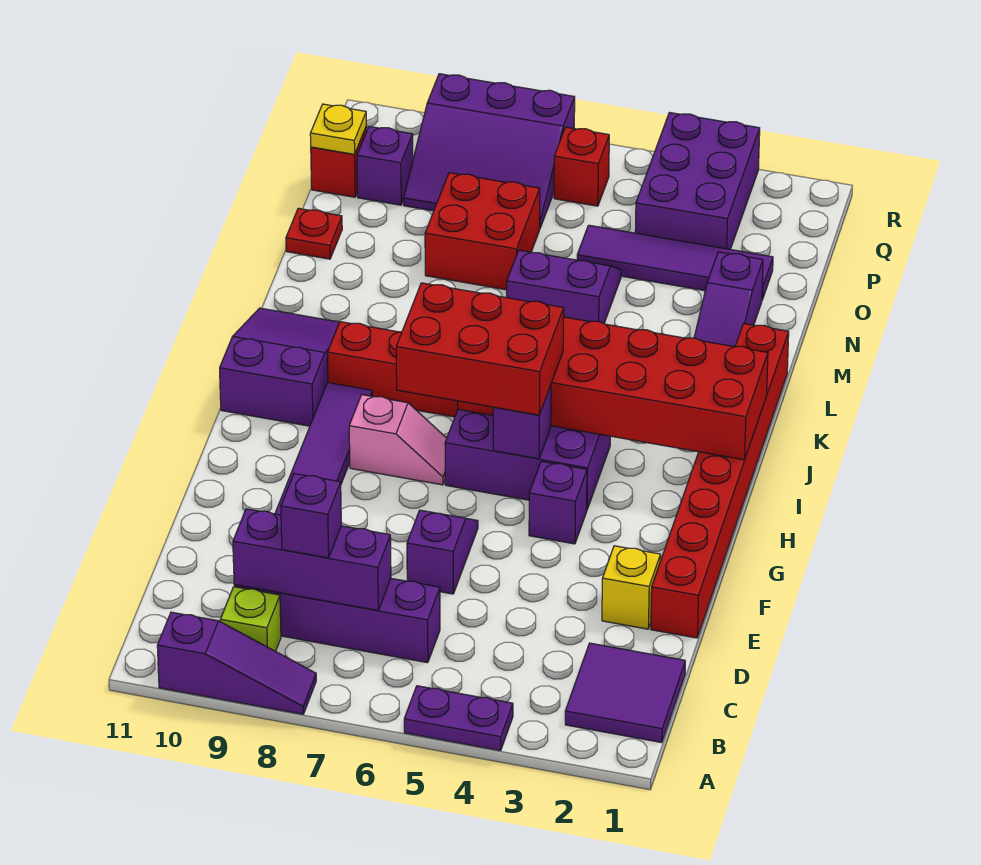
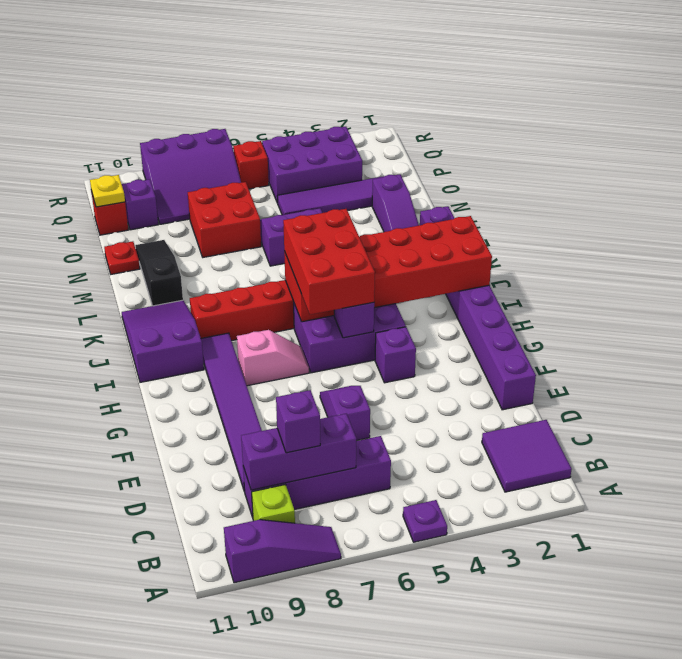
purple plate A4:A5 level 1 -> purple plate A5 level 1
red brick E1:L1 level 1 -> purple brick E1:L1 level 1
yellow brick E2 level 1 -> none
red brick H5:I7 level 3 -> red brick H5:J6 level 3
none -> black slope L10:N10 level 1 top L
purple brick P3:R4 level 1 -> purple brick P3:Q5 level 1

